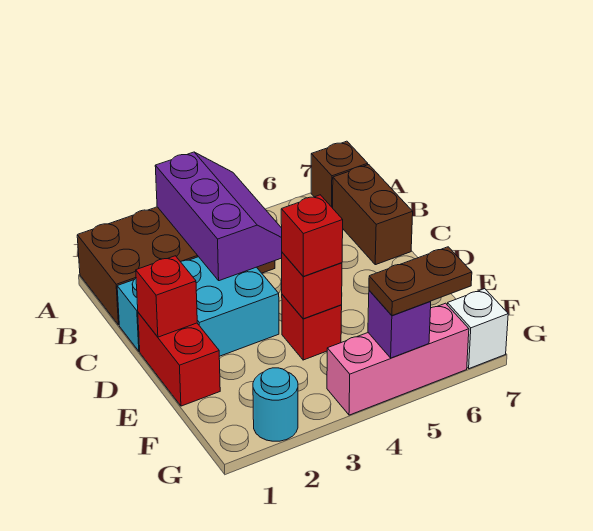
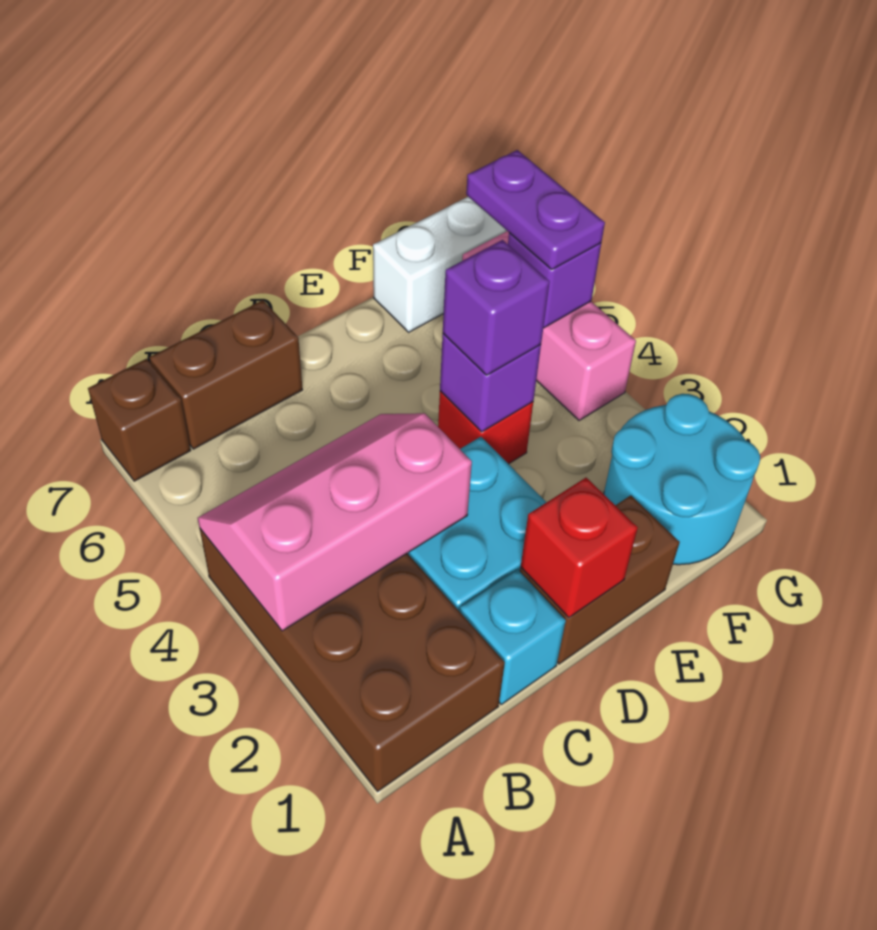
purple slope A3:C4 level 2 top 3 -> pink slope A3:C4 level 2 top 3
red brick D1:E1 level 1 -> brown brick D1:E1 level 1
red brick E4 level 2 -> purple brick E4 level 2
red brick E4 level 3 -> purple brick E4 level 3
cyan round brick G2 level 1 -> cyan round brick F1:G2 level 1
brown plate G5:G6 level 3 -> purple plate G5:G6 level 3
white brick G7 level 1 -> white brick F7:G7 level 1

